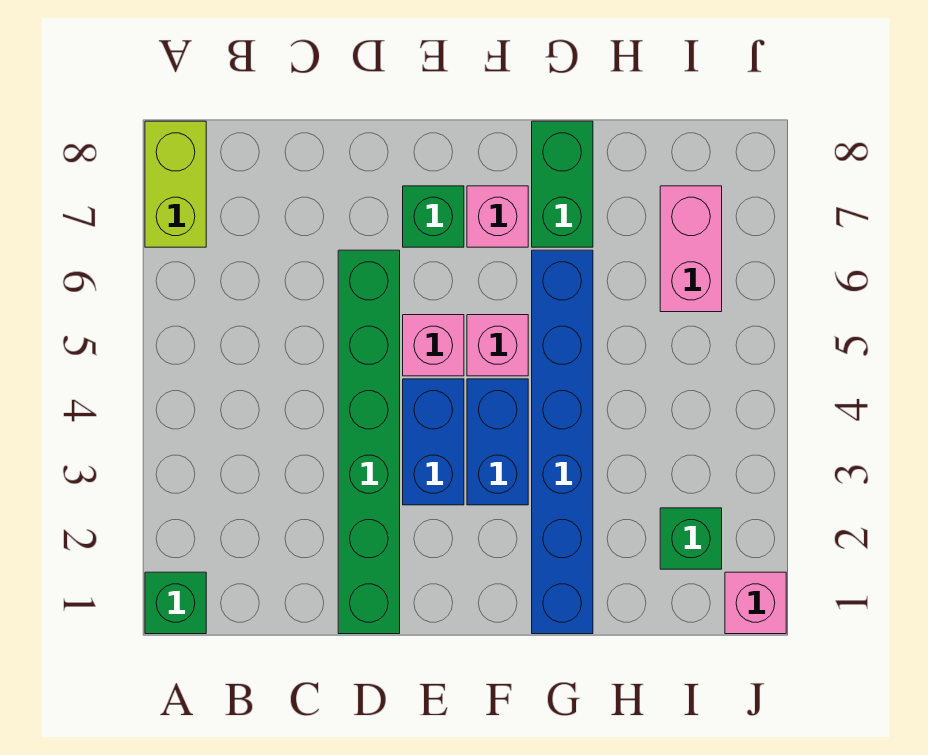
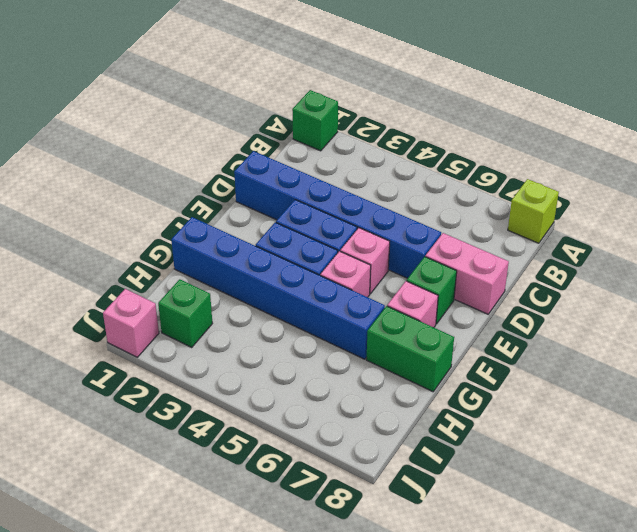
lime brick A7:A8 level 1 -> lime brick A8 level 1
green brick D1:D6 level 1 -> blue brick D1:D6 level 1
pink brick I6:I7 level 1 -> pink brick D7:D8 level 1

